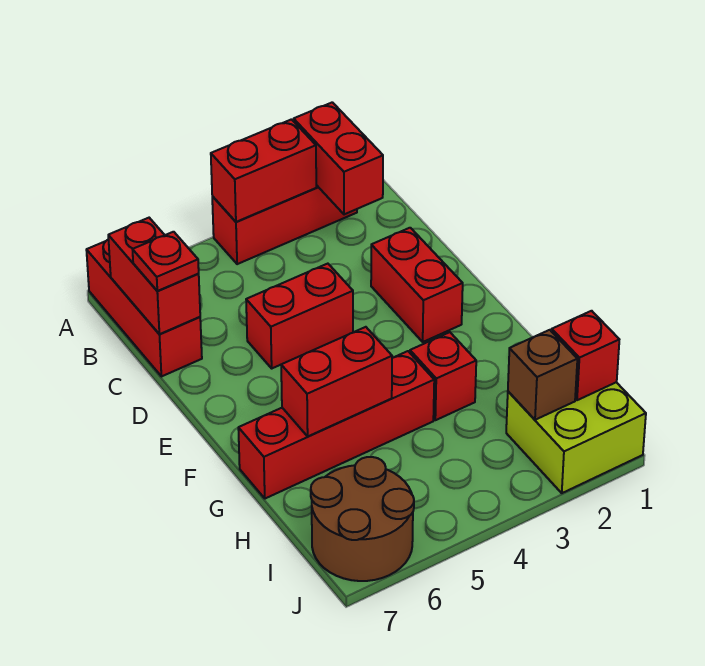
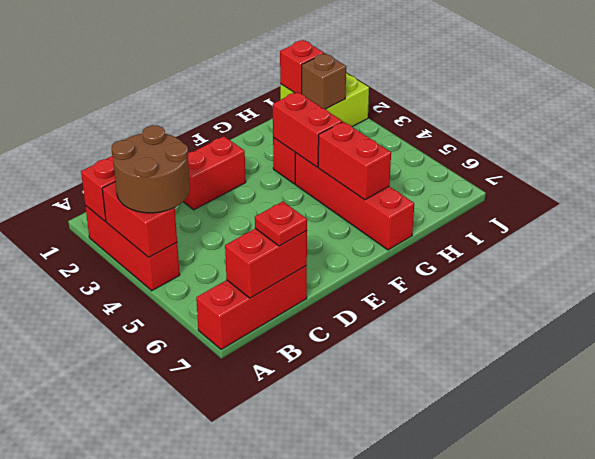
red brick D4:D5 level 1 -> red brick G3:G4 level 2
brown round brick I6:J7 level 1 -> brown round brick A3:B4 level 3

